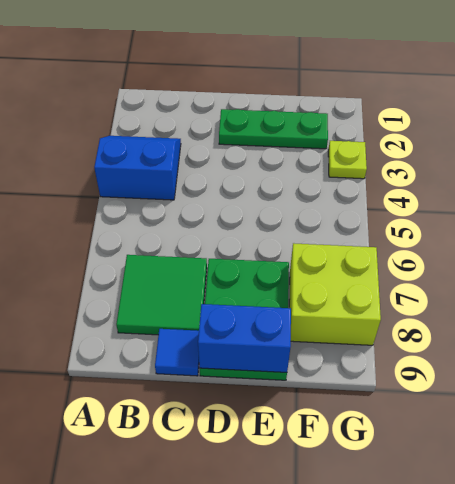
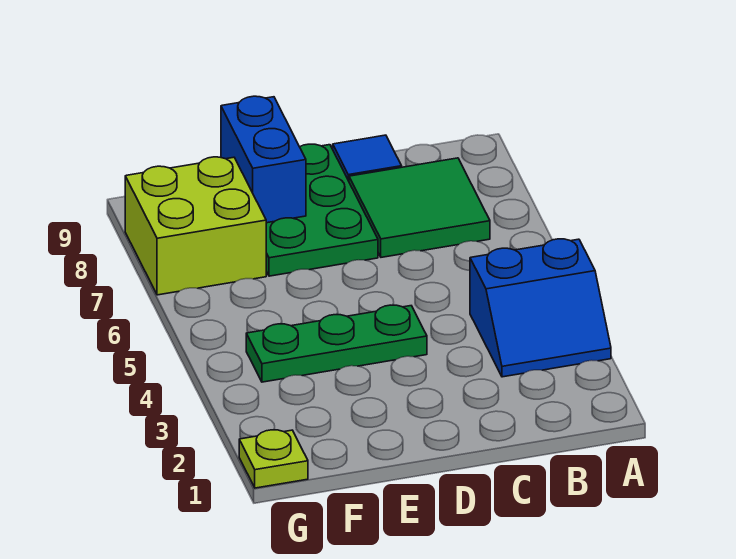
green plate D2:F2 level 1 -> green plate D4:F4 level 1
blue brick D9:E9 level 2 -> blue brick E8:E9 level 2
lime plate G3 level 1 -> lime plate G1 level 1

